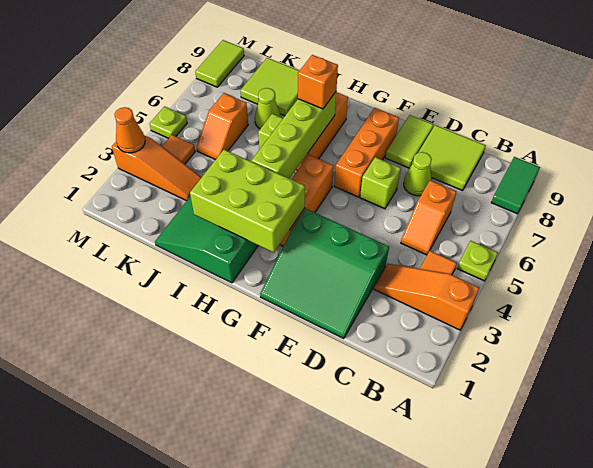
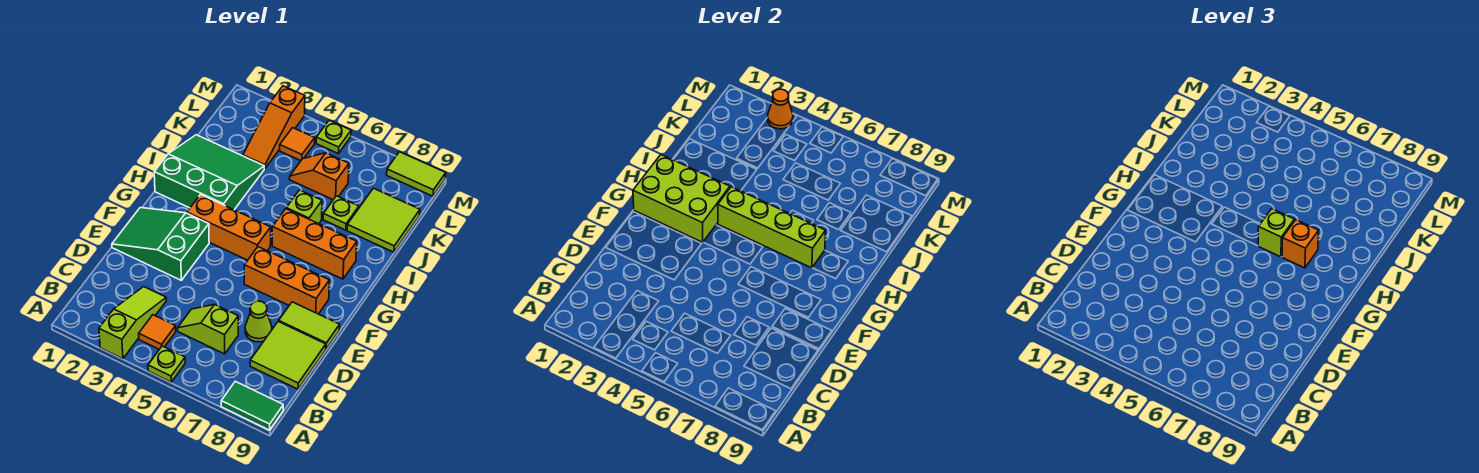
orange slope A3:C3 level 1 top A -> lime slope A3:C3 level 1 top A
orange slope C5:C6 level 1 top 6 -> lime slope C5:C6 level 1 top 6
green slope D1:F3 level 1 top 3 -> green slope E1:F3 level 1 top 3
lime brick E6 level 1 -> lime brick H6 level 3
lime brick G2:I3 level 2 -> lime brick G1:H3 level 2
lime cone J7 level 1 -> lime plate J7 level 1

